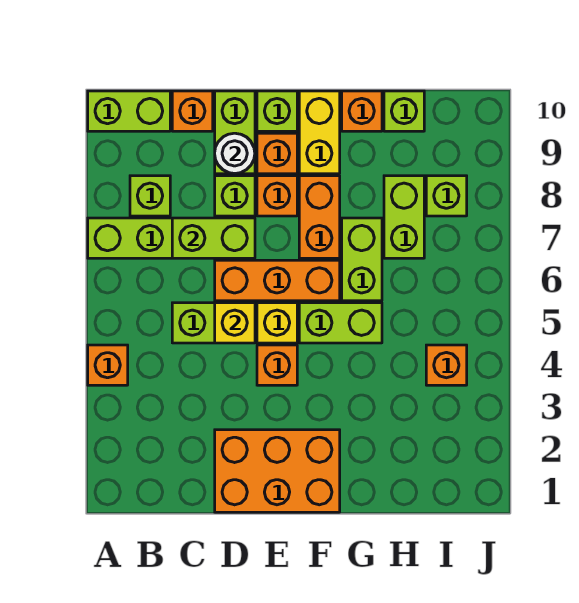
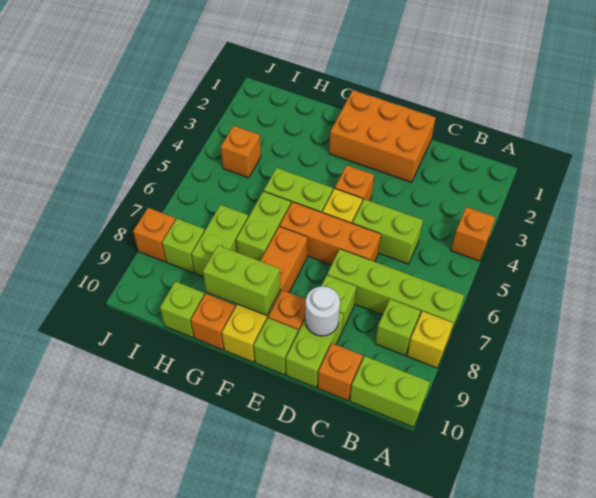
lime brick C7:D7 level 2 -> lime brick F9:G9 level 2
yellow brick D5 level 2 -> yellow brick A8 level 1
orange brick E8 level 1 -> orange brick J8 level 1

